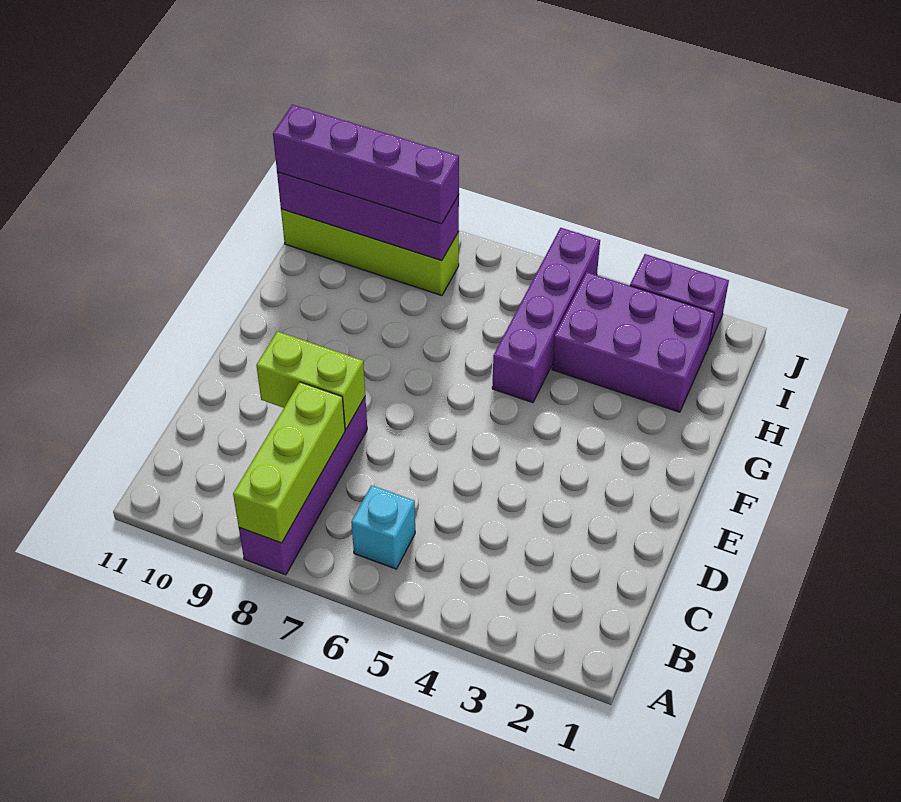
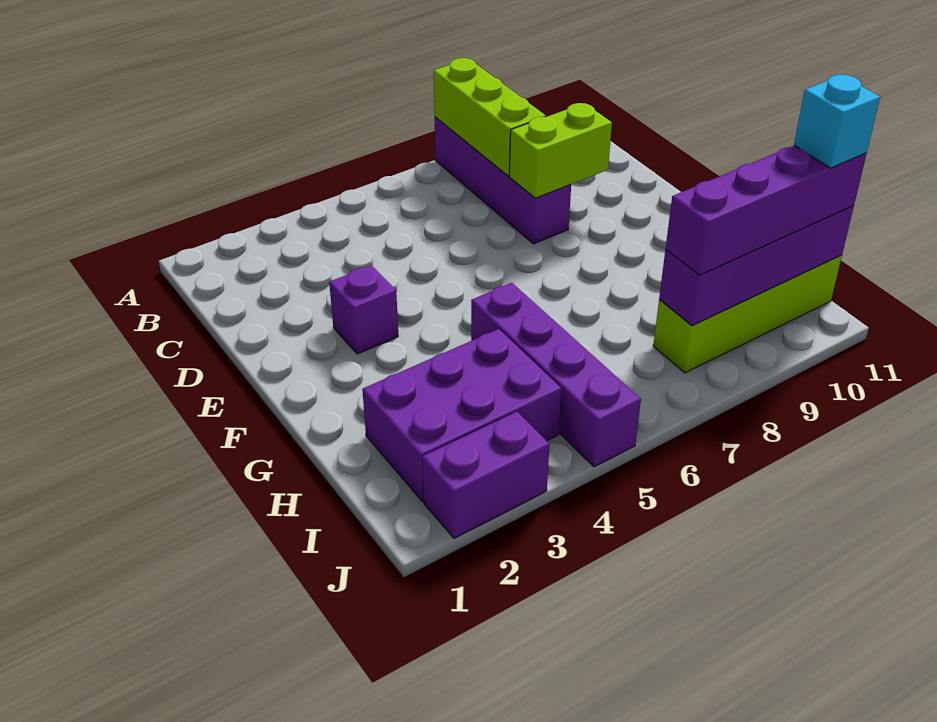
cyan brick B6 level 1 -> cyan brick I11 level 4
none -> purple brick E3 level 1

